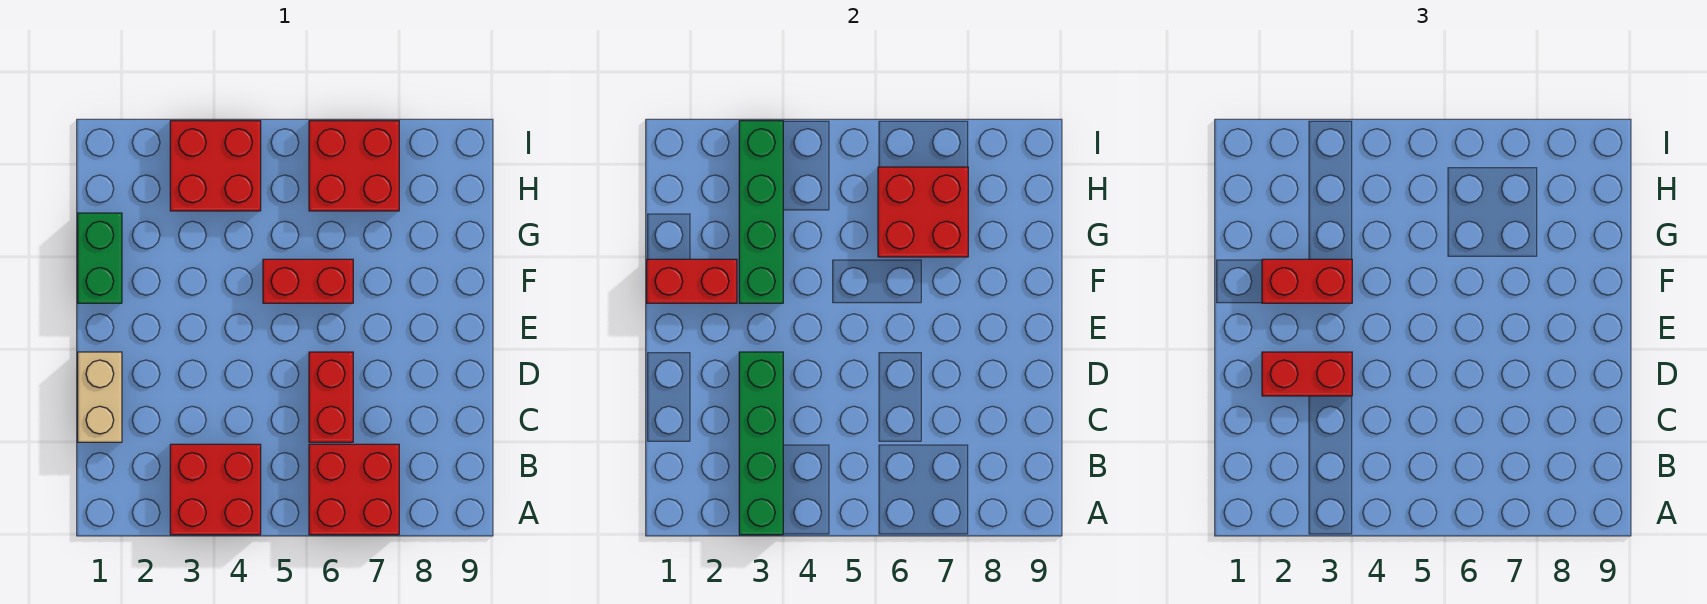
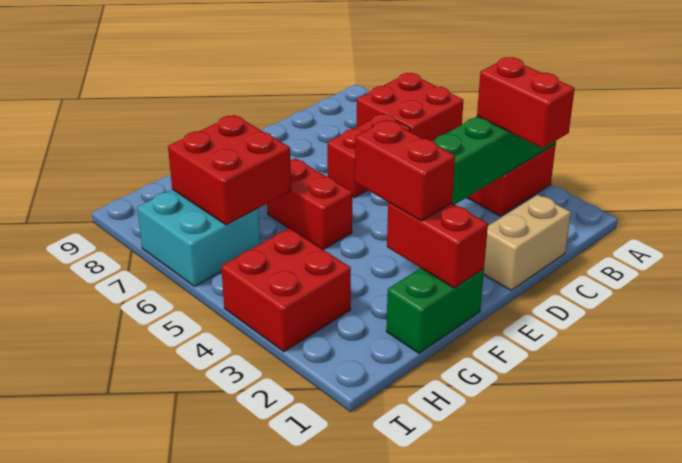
red brick D2:D3 level 3 -> red brick B2:B3 level 3
green brick F3:I3 level 2 -> none
red brick H6:I7 level 1 -> cyan brick H6:I7 level 1

